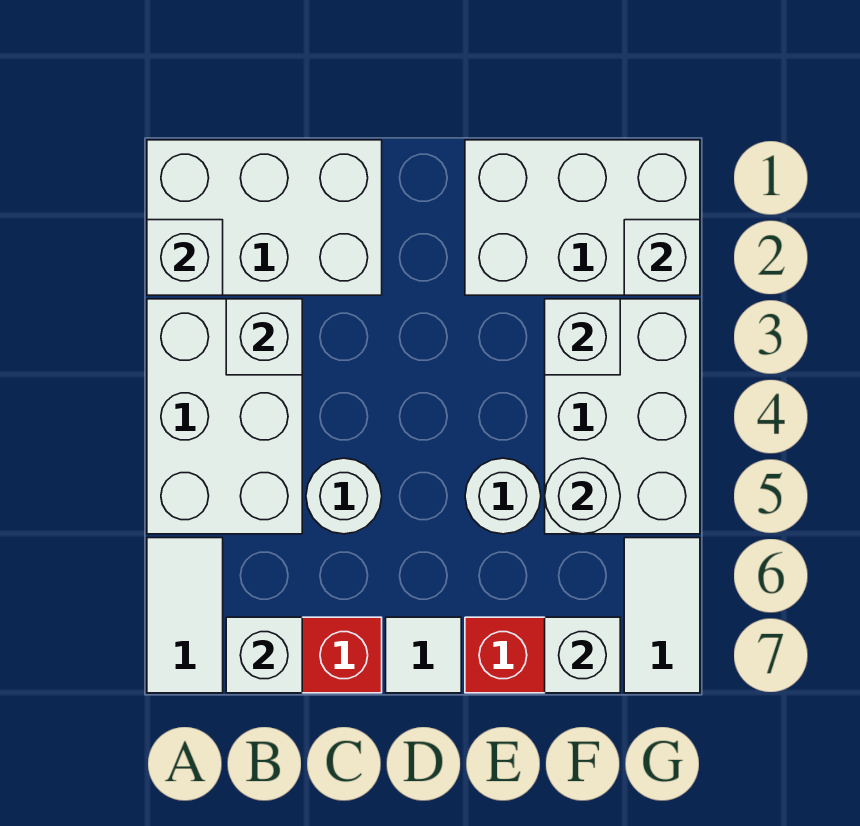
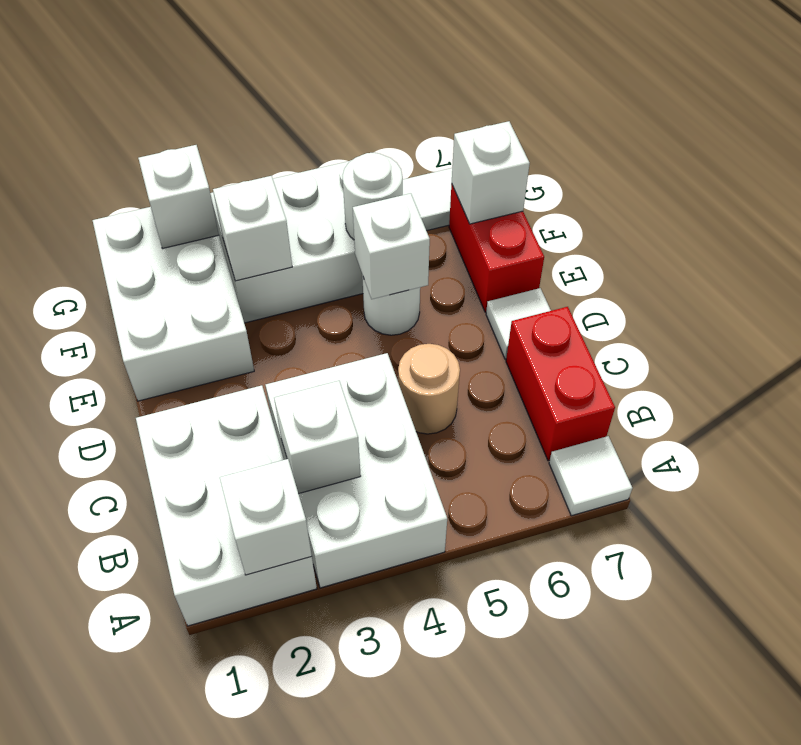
white brick A3:B5 level 1 -> white brick A3:C4 level 1
white tile A6:A7 level 1 -> white tile A7 level 1
white brick B7 level 2 -> white brick E5 level 2
white round brick C5 level 1 -> tan round brick C5 level 1

